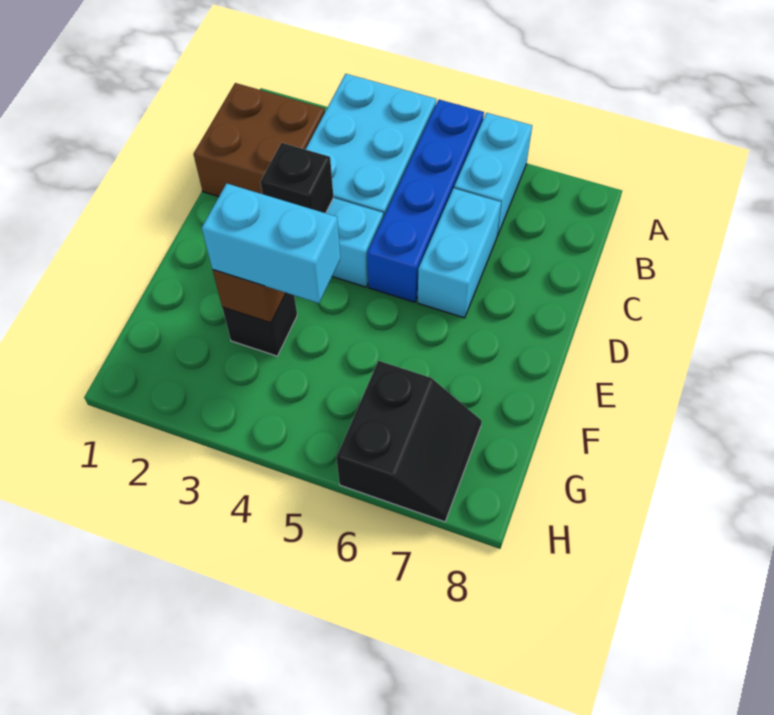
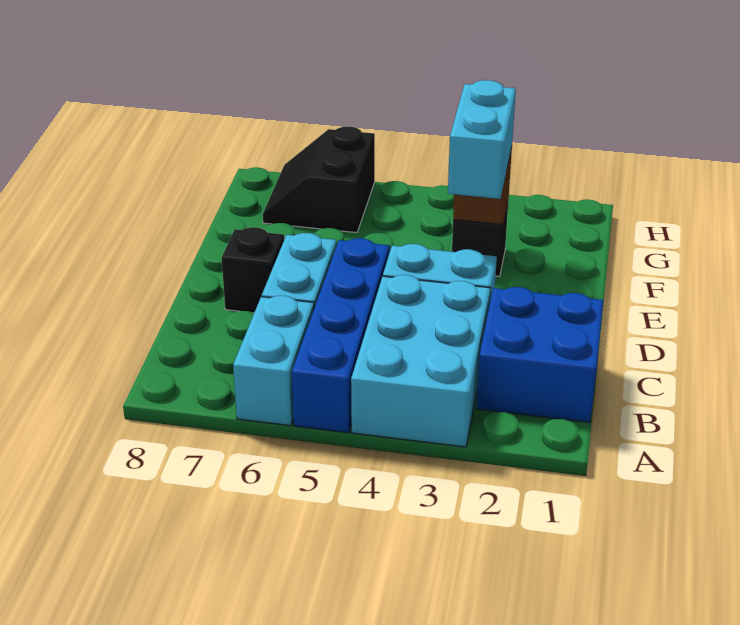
brown brick B1:C2 level 1 -> blue brick B1:C2 level 1
black brick D3 level 2 -> black brick D7 level 1
cyan brick F3:F4 level 3 -> cyan brick E3:F3 level 3

